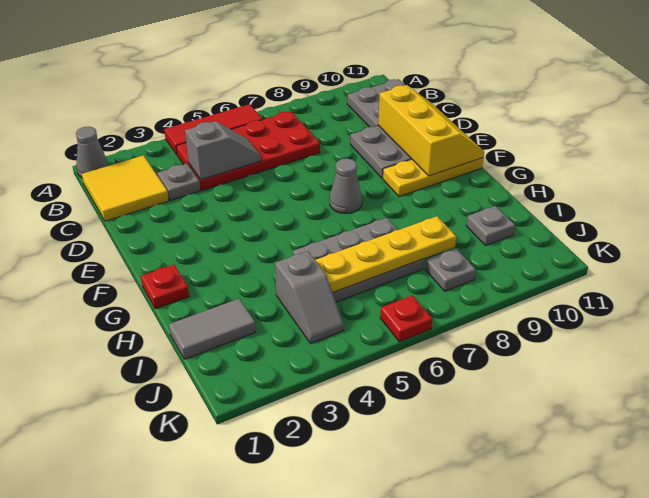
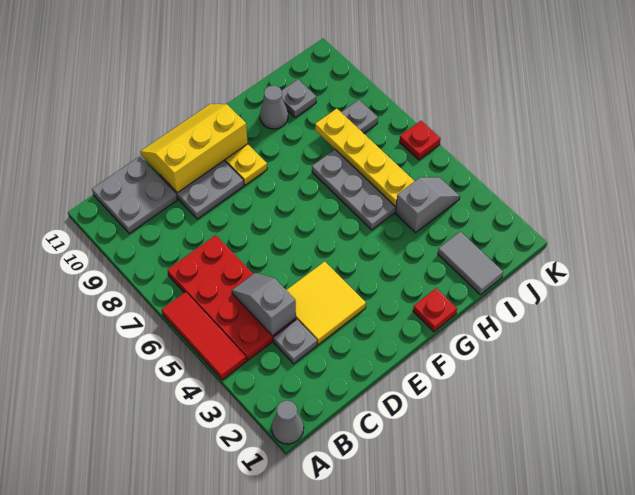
yellow tile B1:C2 level 1 -> yellow tile D3:E4 level 1
grey cone F7 level 1 -> grey cone H10 level 1

